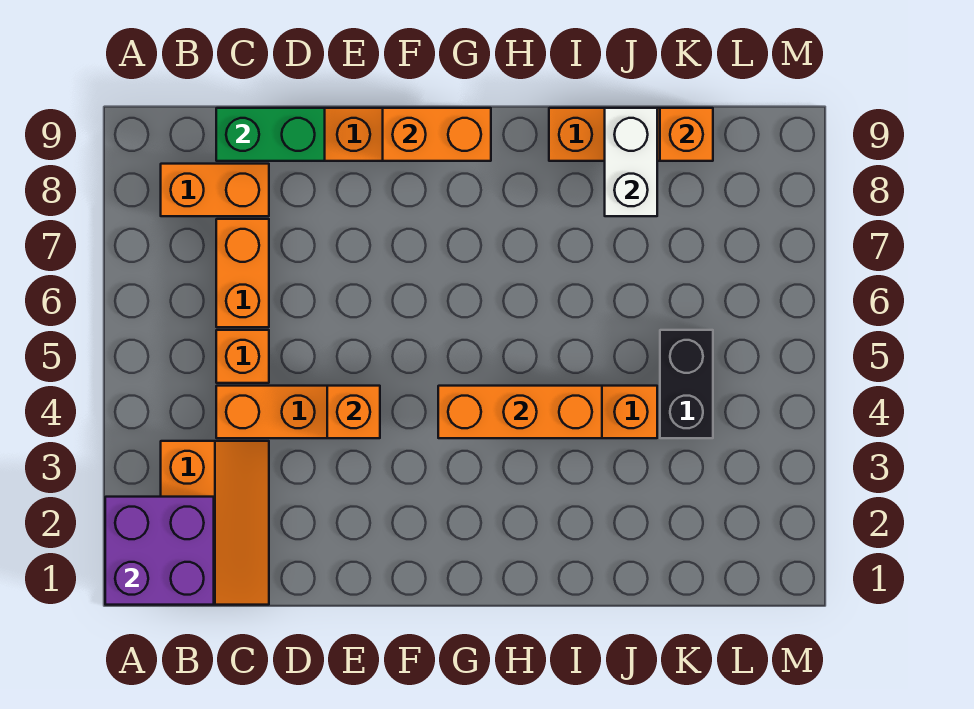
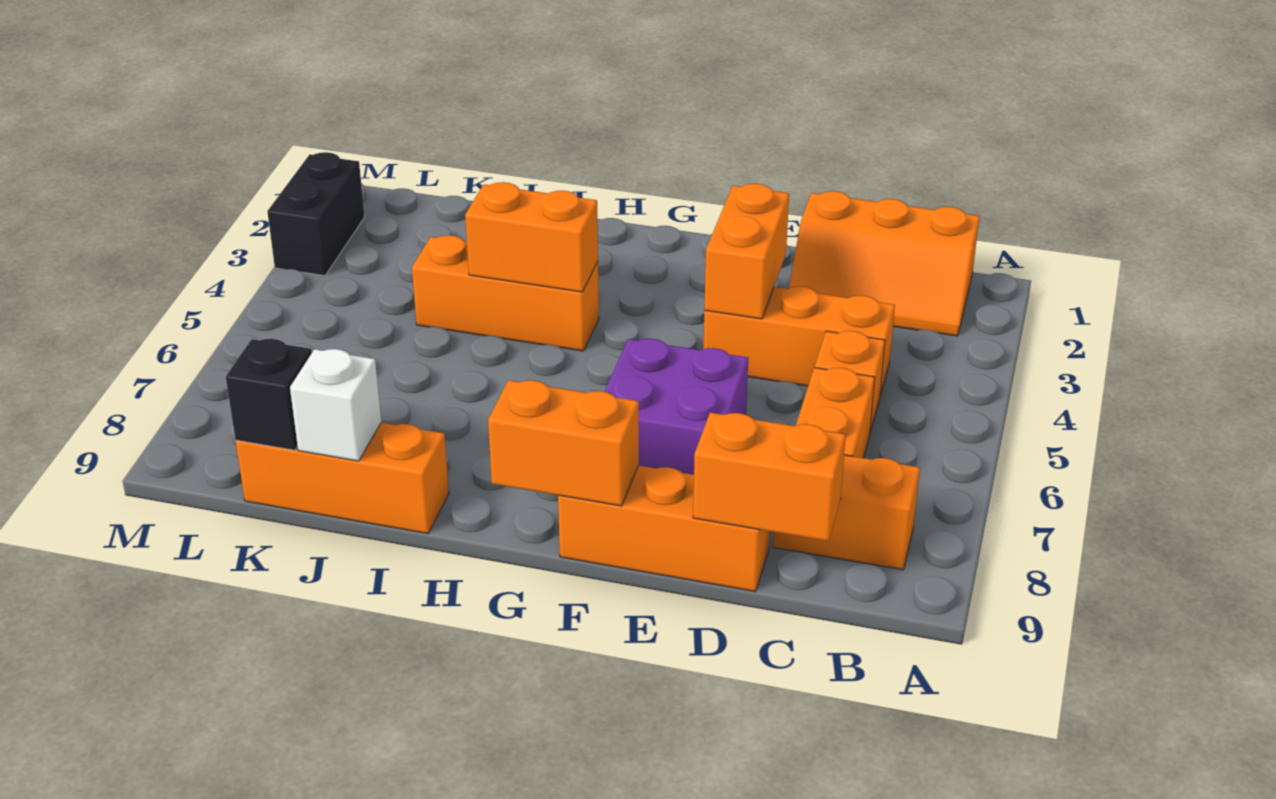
purple brick A1:B2 level 2 -> purple brick E6:F7 level 1
orange slope B1:C3 level 1 top B -> orange slope B1:D2 level 1 top 1
green brick C9:D9 level 2 -> orange brick C9:D9 level 2
orange brick E4 level 2 -> orange brick E3:E4 level 2
orange brick G4:I4 level 2 -> orange brick H4:I4 level 2
white brick J8:J9 level 2 -> white brick J9 level 2
black brick K4:K5 level 1 -> black brick M2:M3 level 1
orange brick K9 level 2 -> black brick K9 level 2

